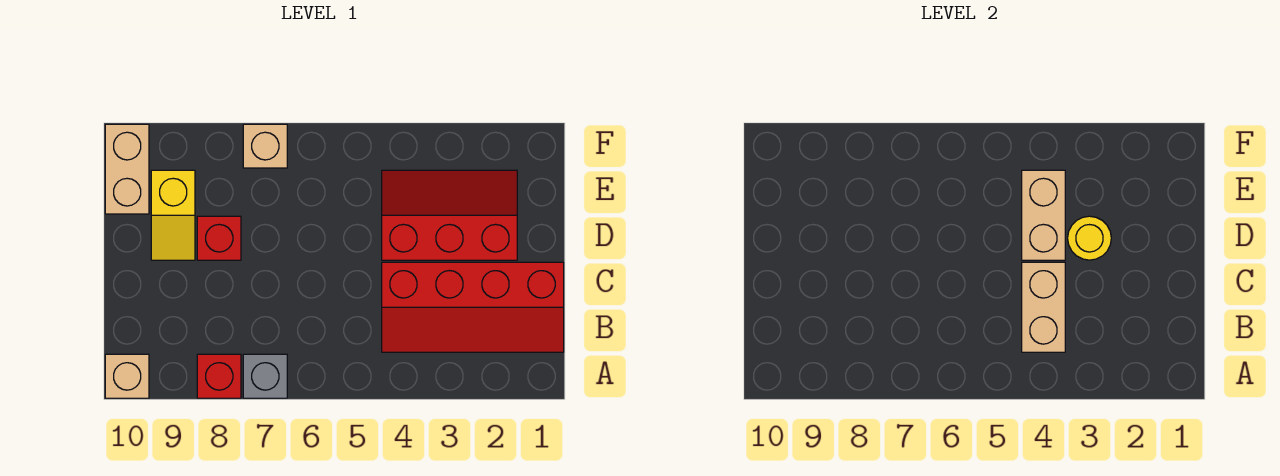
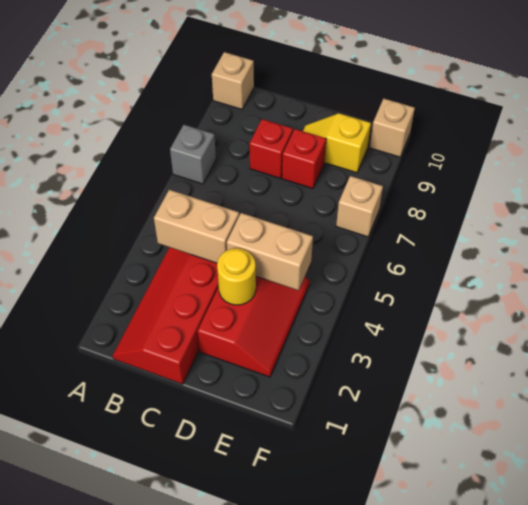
red brick A8 level 1 -> red brick C8 level 1
tan brick E10:F10 level 1 -> tan brick F10 level 1

